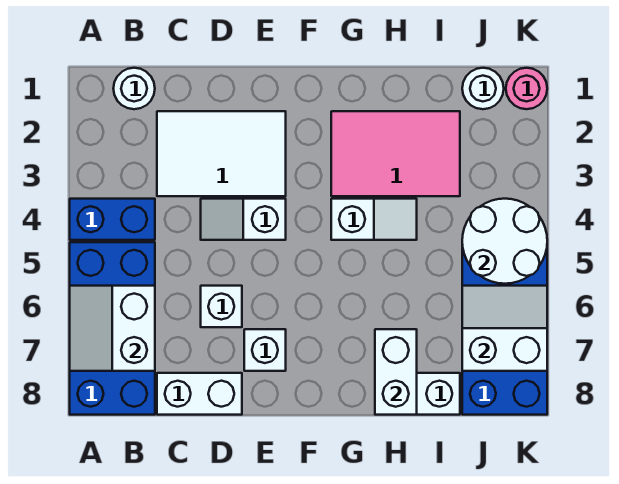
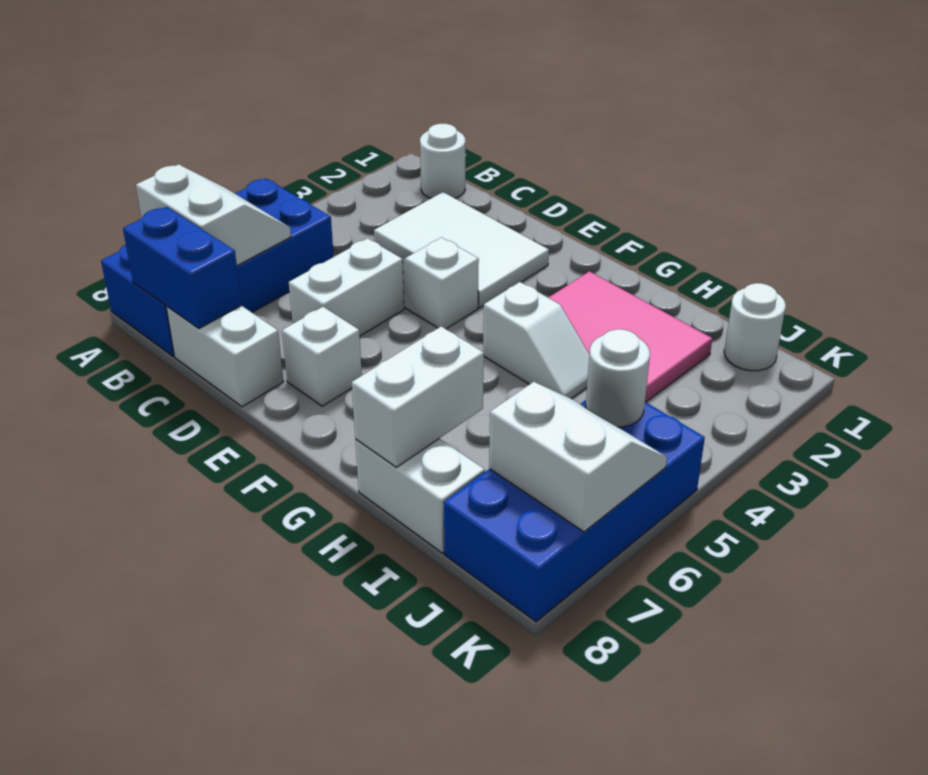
blue brick A4:B4 level 1 -> blue brick B8:C8 level 2
white slope A6:B7 level 2 top B -> white slope A6:B7 level 2 top 7
white brick D6 level 1 -> white brick D5:D6 level 1
white round brick J4:K5 level 2 -> white round brick J5 level 2
pink round brick K1 level 1 -> none

